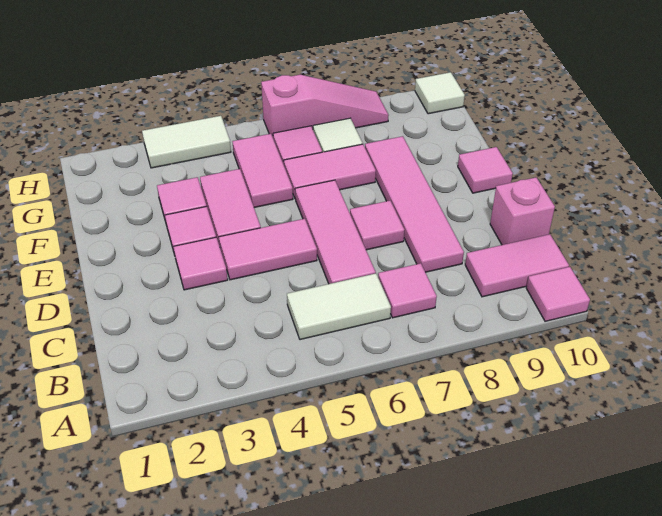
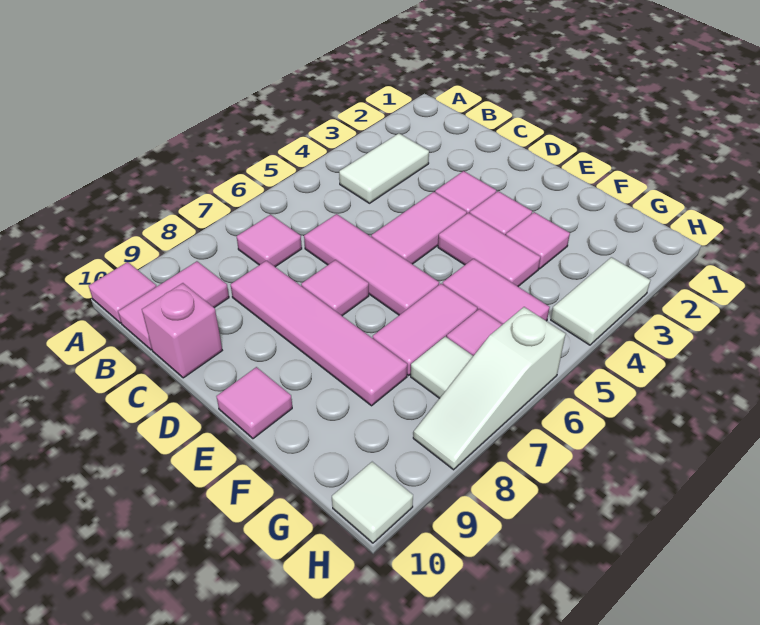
white tile B5:B6 level 1 -> white tile B3:B4 level 1
pink slope H6:H8 level 1 top 6 -> white slope H6:H8 level 1 top 6

